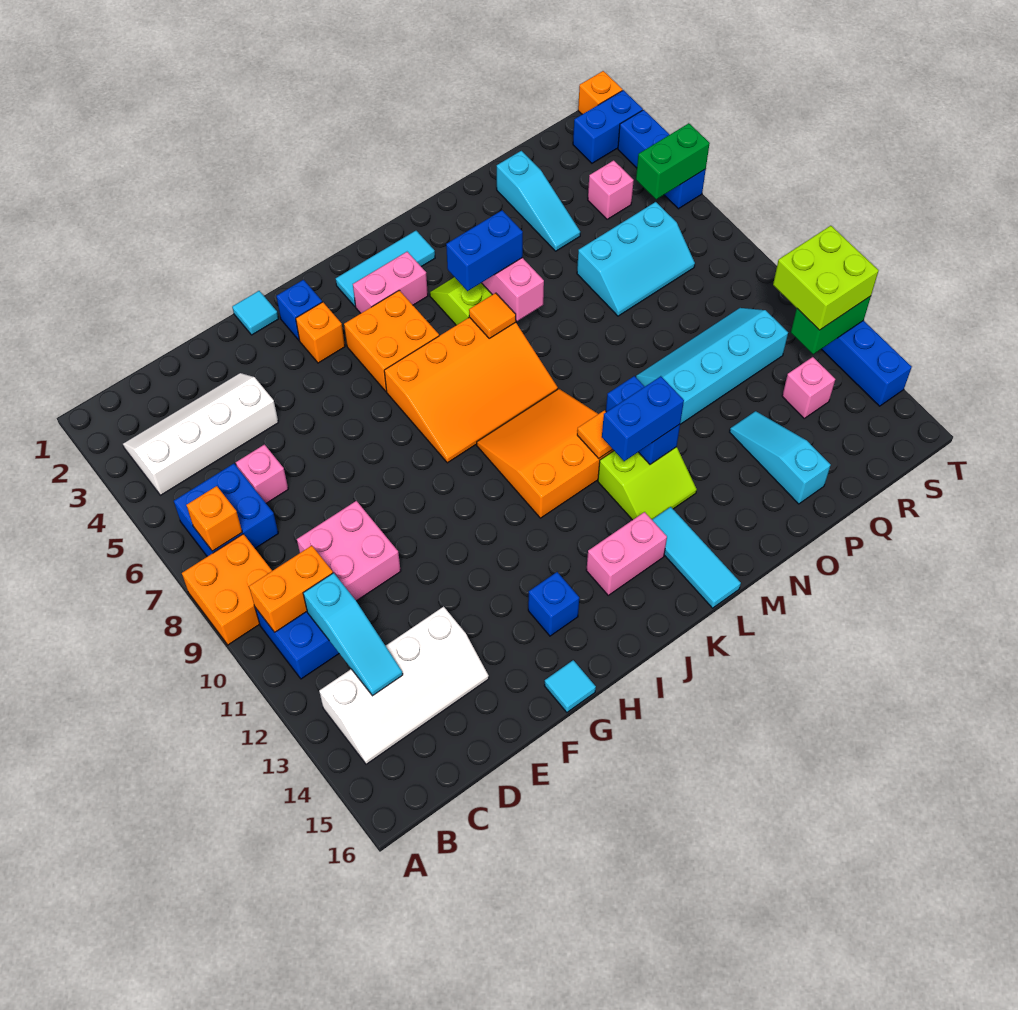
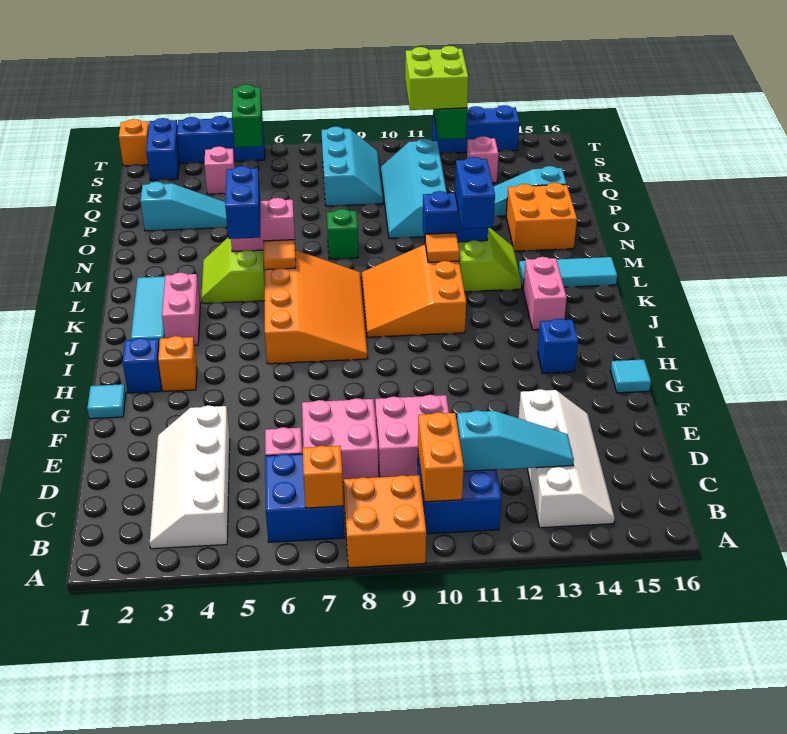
none -> pink brick D7:E8 level 1
orange brick I4:J5 level 1 -> orange brick N14:O15 level 1
none -> green brick N8 level 1
cyan slope P6:R7 level 1 top 6 -> cyan slope Q8:S9 level 1 top 8

